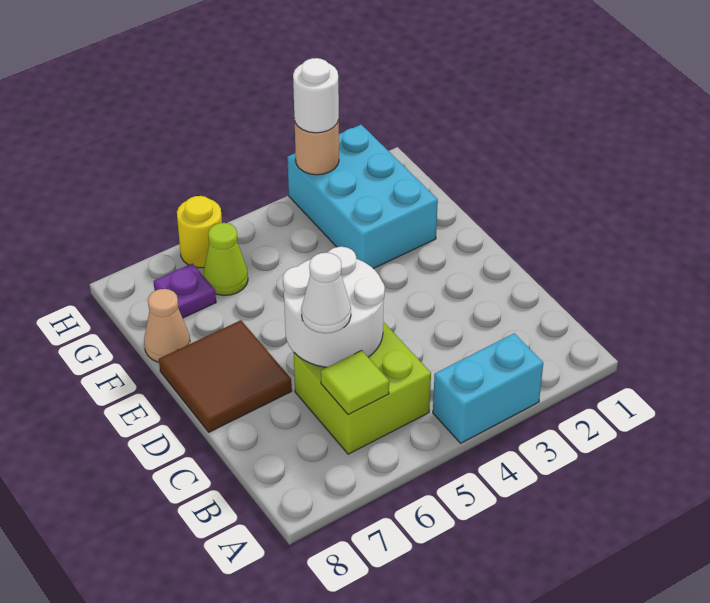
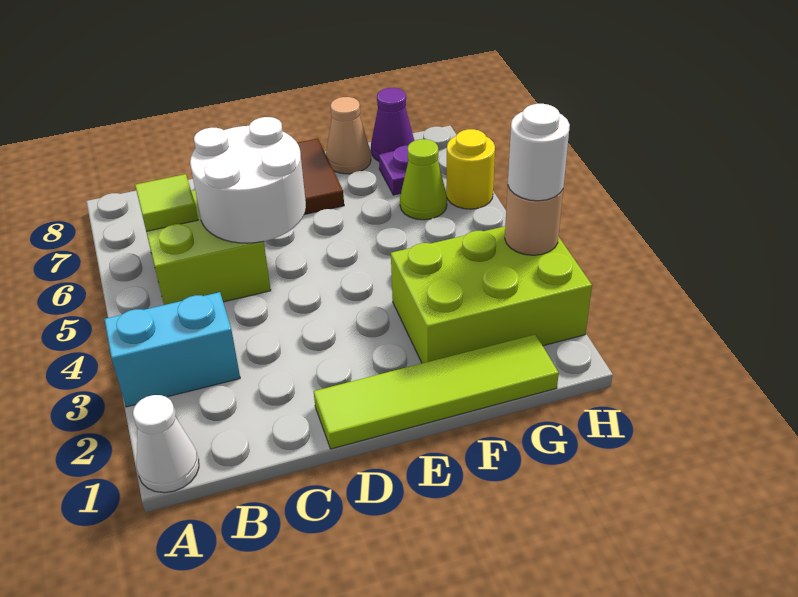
cyan brick A3:A4 level 1 -> cyan brick A3:B3 level 1
white cone C6 level 3 -> white cone A1 level 1
none -> lime tile D1:G1 level 1
cyan brick F2:H3 level 1 -> lime brick F2:H3 level 1
none -> purple cone G8 level 1

